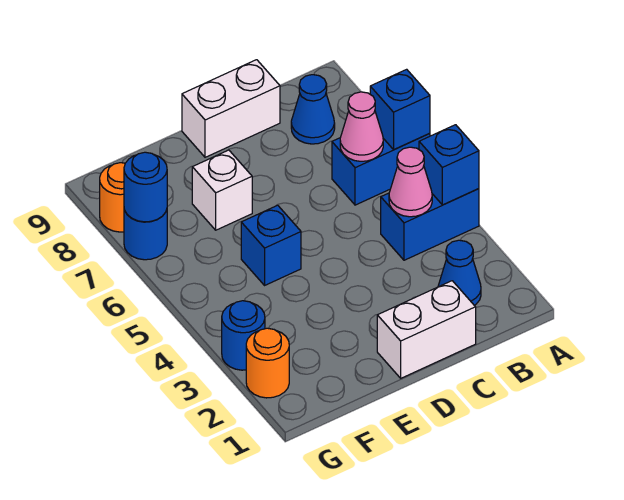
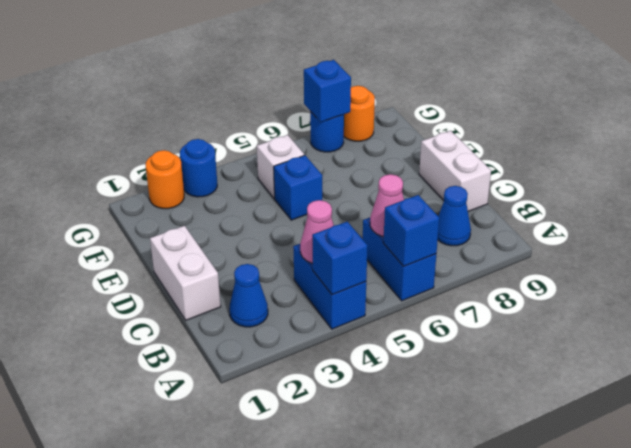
white brick E7 level 1 -> white brick F5 level 1
blue round brick G7 level 2 -> blue brick G7 level 2

